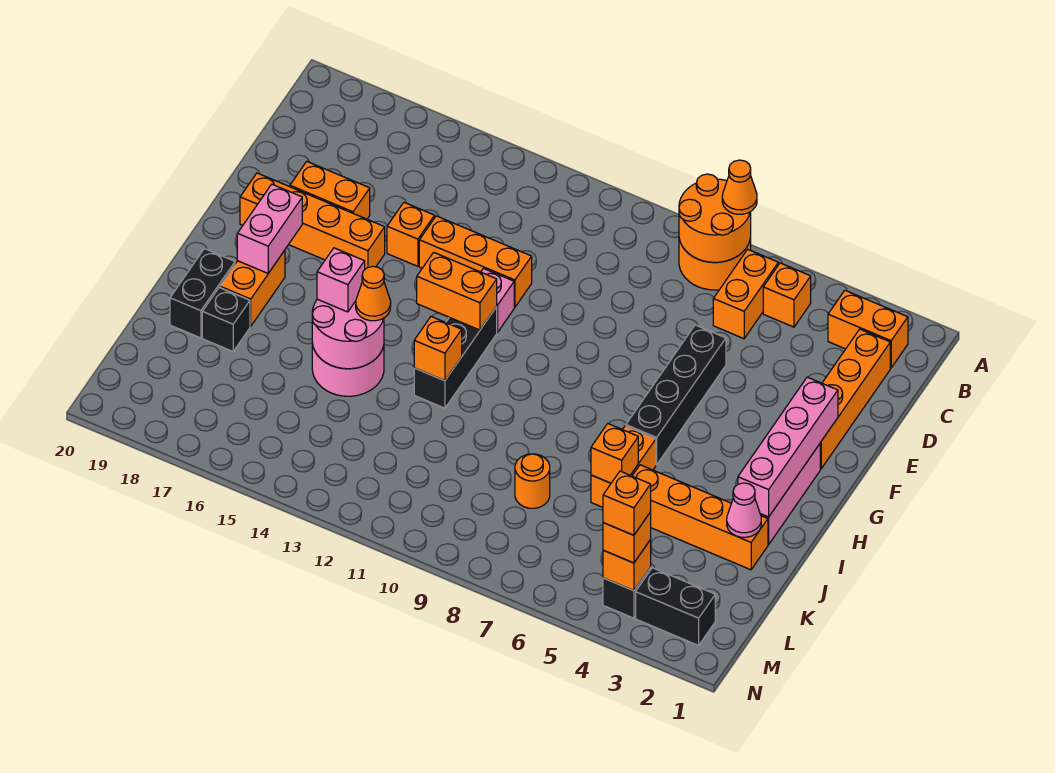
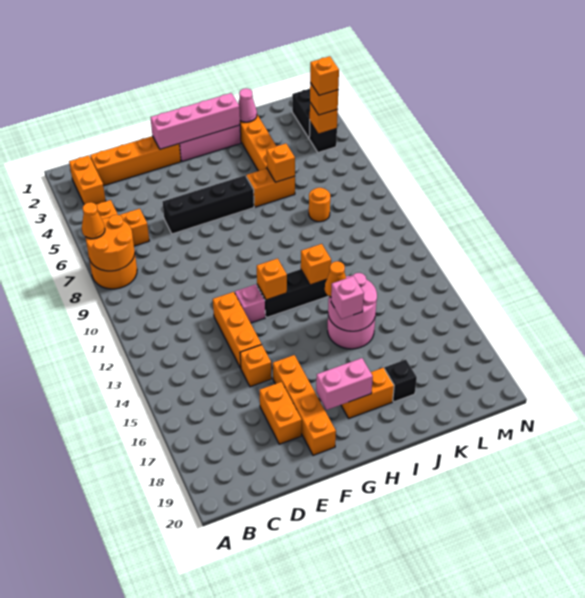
orange brick G12:G13 level 2 -> orange brick G12 level 2
black brick I19:J19 level 1 -> none

